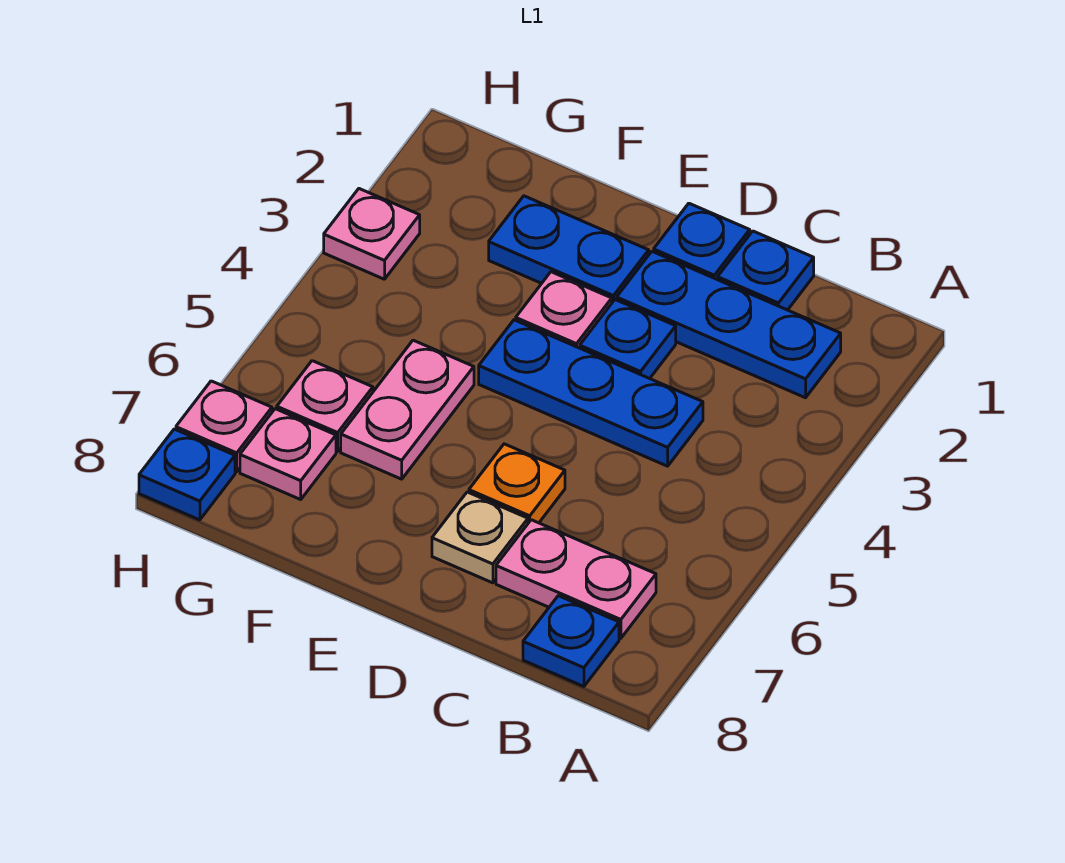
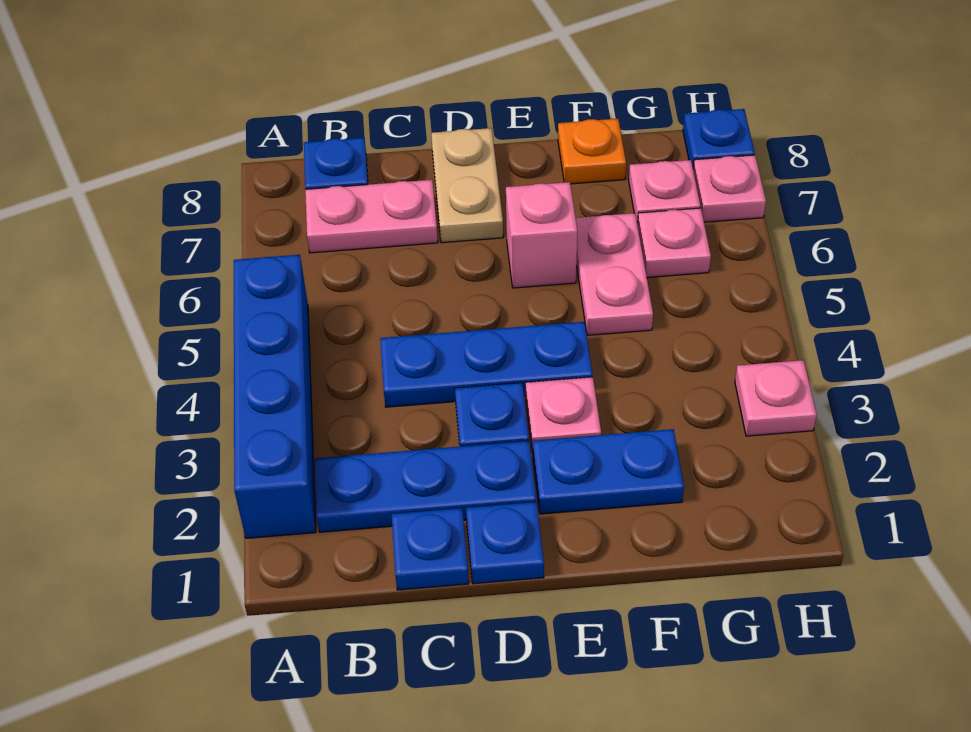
none -> blue brick A2:A5 level 1
orange plate D6 level 1 -> orange plate F8 level 1
tan plate D7 level 1 -> tan plate D7:D8 level 1
none -> pink brick E6 level 1

